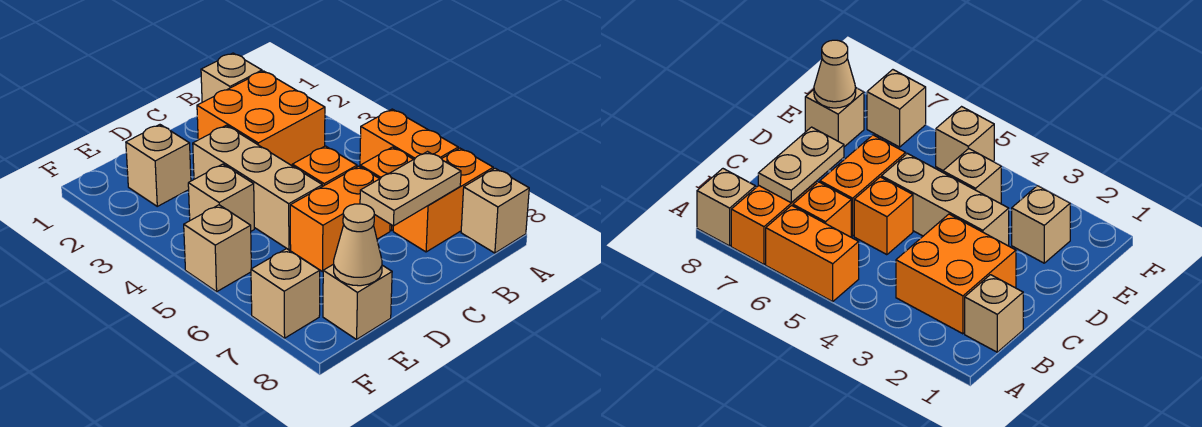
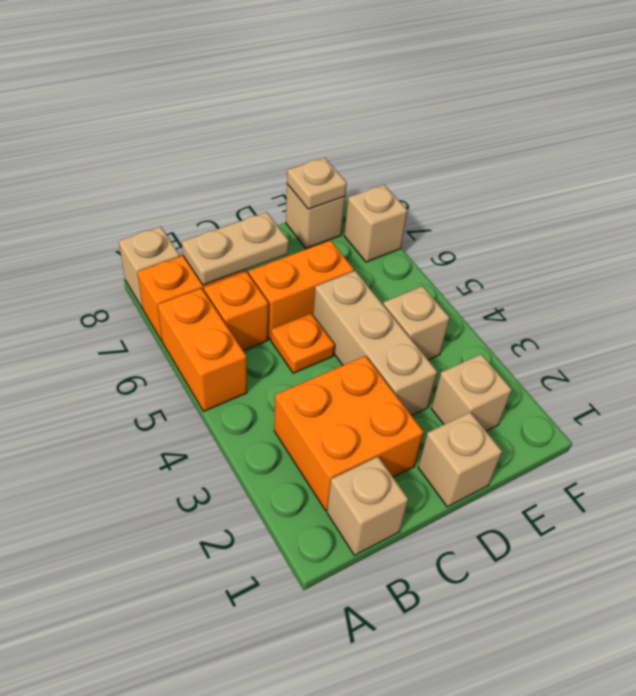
orange brick C5 level 1 -> orange plate C5 level 1
tan cone E8 level 2 -> tan plate E8 level 2
tan brick F5 level 1 -> tan brick D1 level 1

